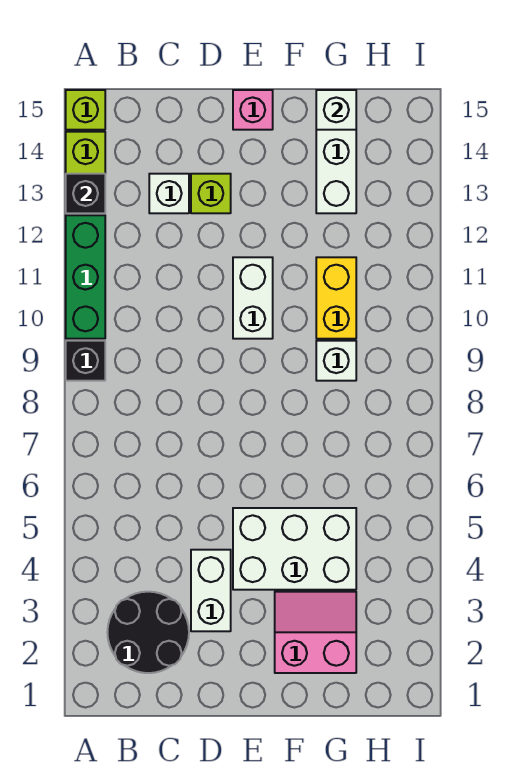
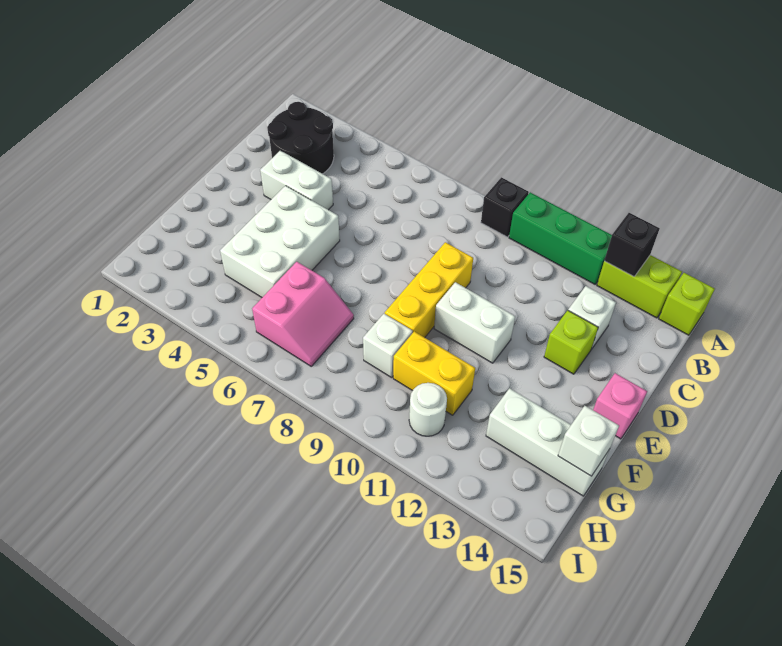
none -> yellow brick D9:F9 level 1
pink slope F2:G3 level 1 top 2 -> pink slope G6:H7 level 1 top 6
none -> white round brick H11 level 1

